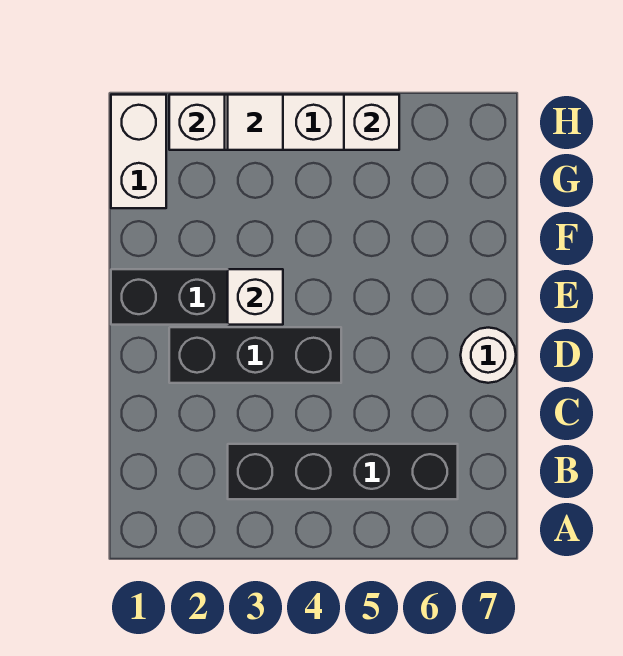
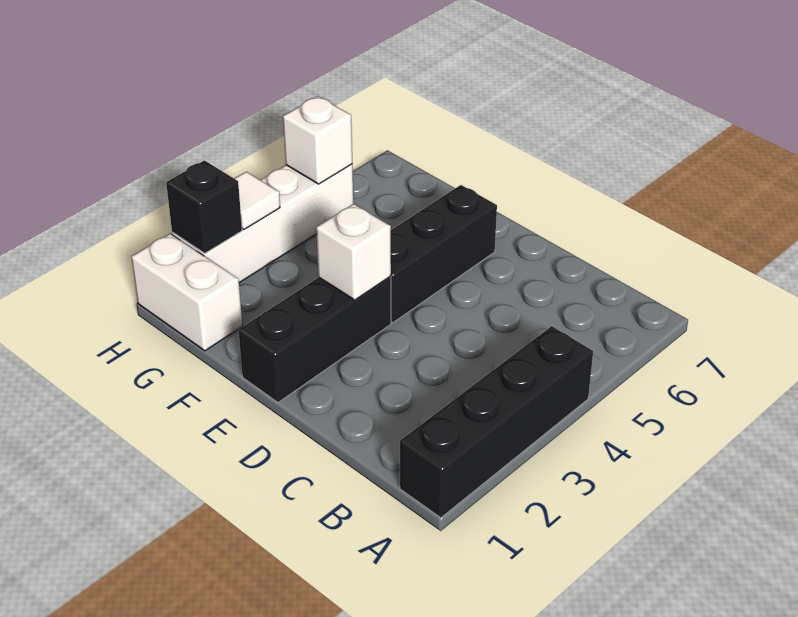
black brick B3:B6 level 1 -> black brick A1:A4 level 1
black brick D2:D4 level 1 -> black brick E4:E6 level 1
white round brick D7 level 1 -> none
white brick H2 level 2 -> black brick H2 level 2

